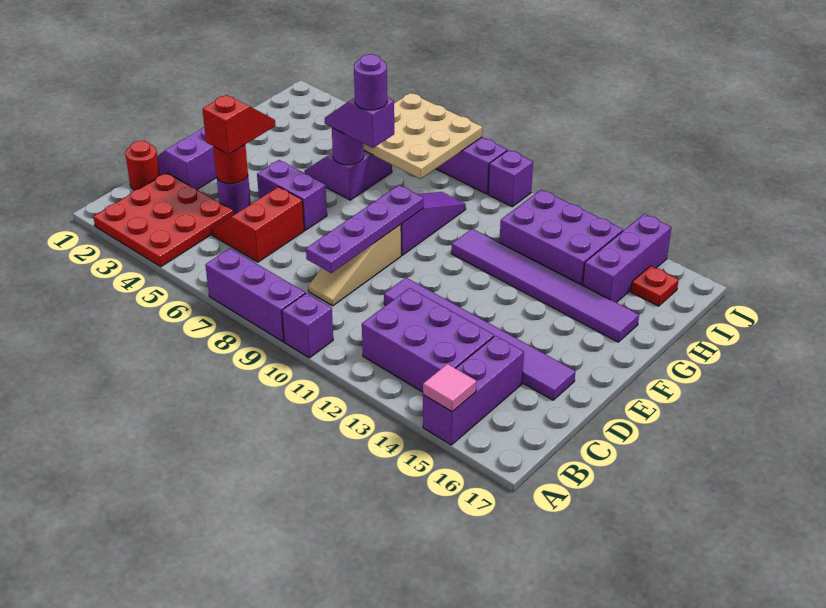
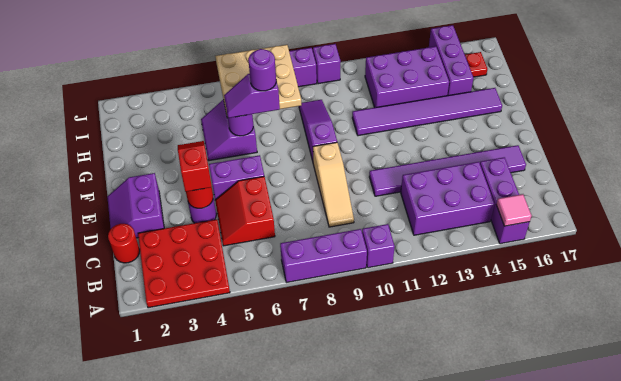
purple plate C9:F9 level 2 -> none

